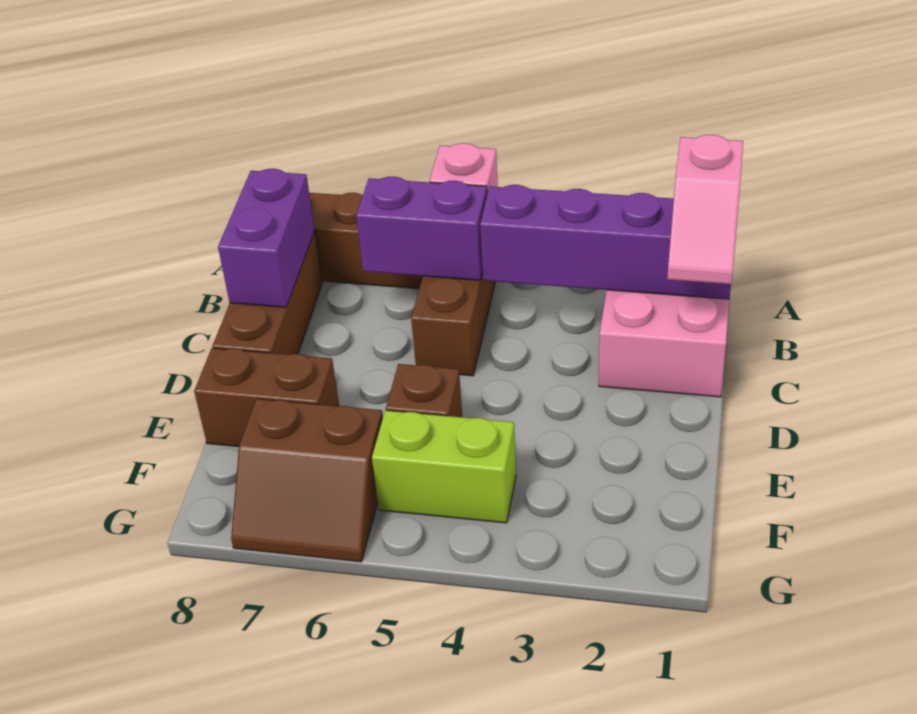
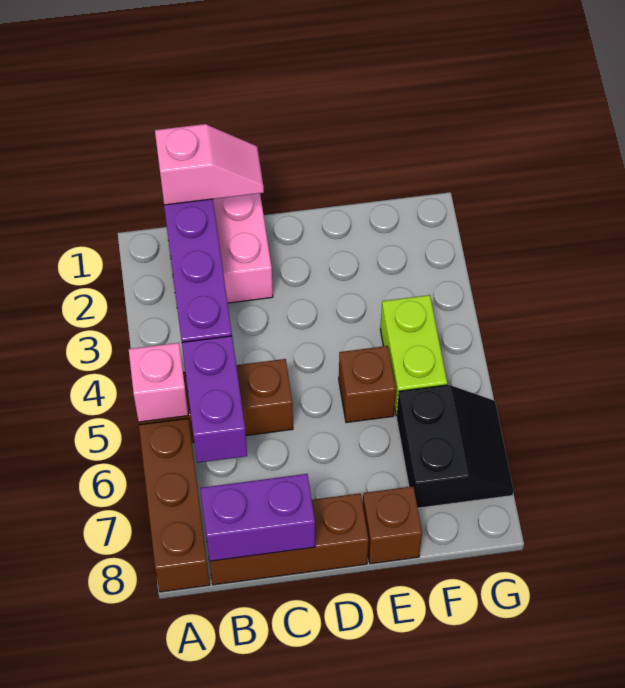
brown brick E7:E8 level 1 -> brown brick E8 level 1
brown slope F6:G7 level 1 top F -> black slope F6:G7 level 1 top F

